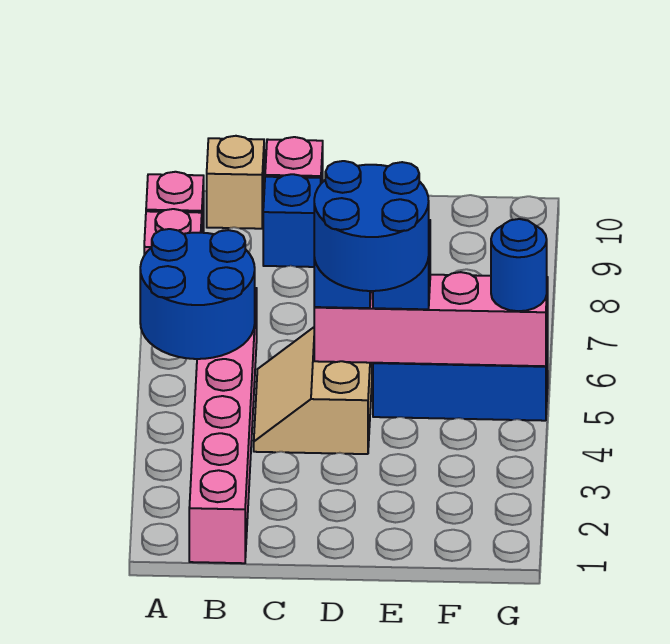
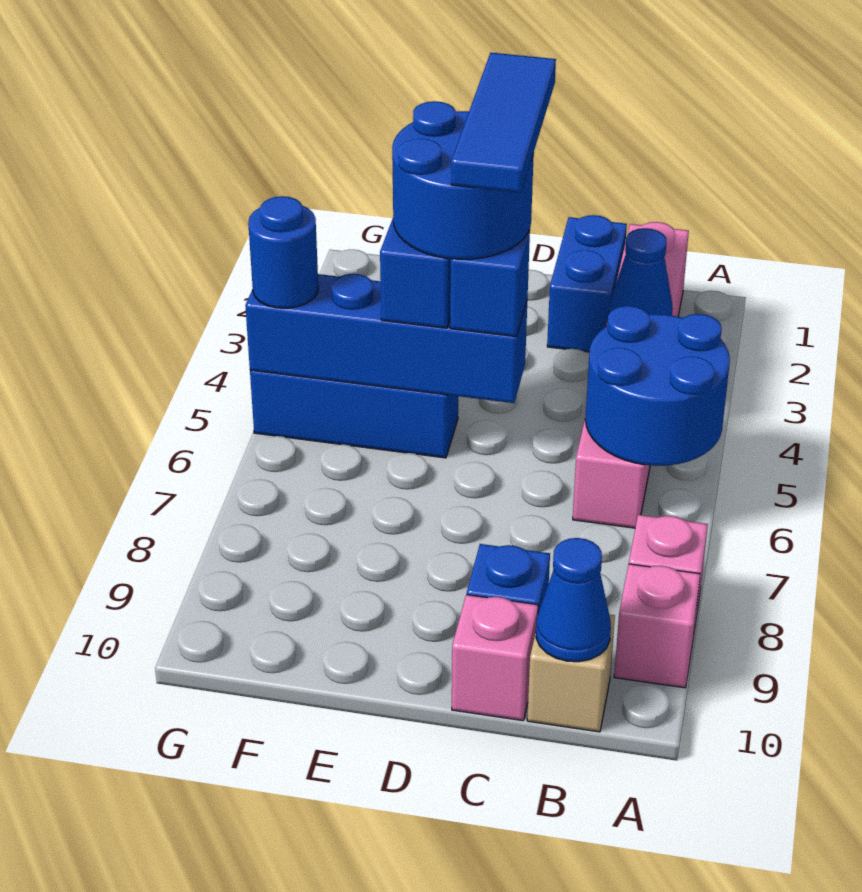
none -> blue cone B3 level 2
none -> blue cone B10 level 2
none -> blue brick C1:C2 level 1
tan slope C4:D5 level 1 top D -> none
none -> blue tile D3:D5 level 5
pink brick D5:G5 level 2 -> blue brick D5:G5 level 2

